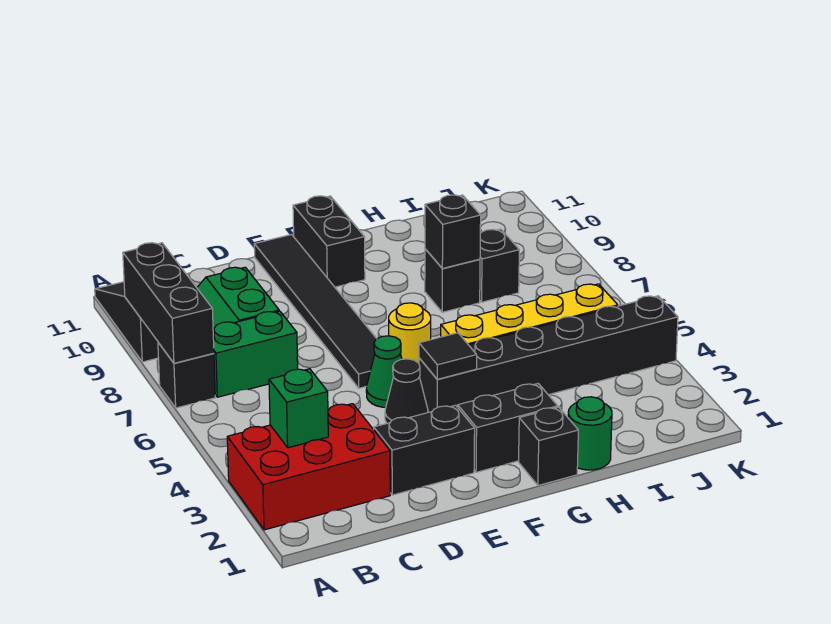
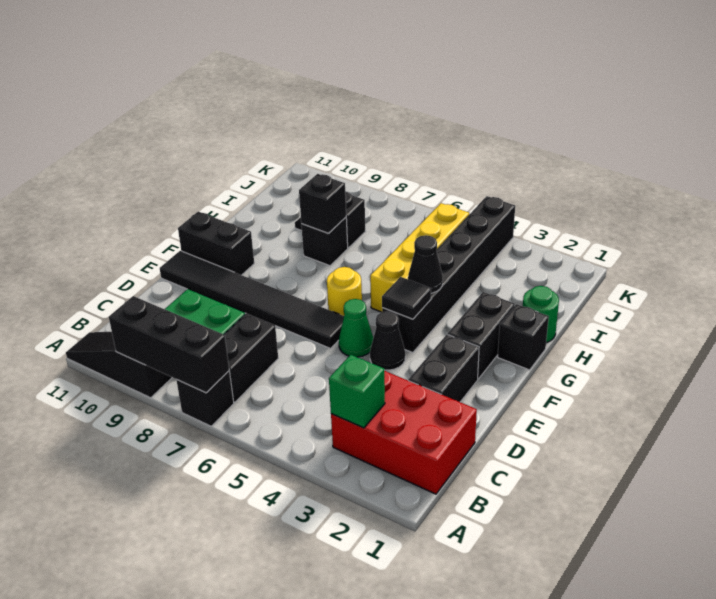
red brick A2:C3 level 1 -> red brick B1:C3 level 1
green brick B7:C7 level 1 -> black brick B7:C7 level 1
none -> black cone G4 level 2

